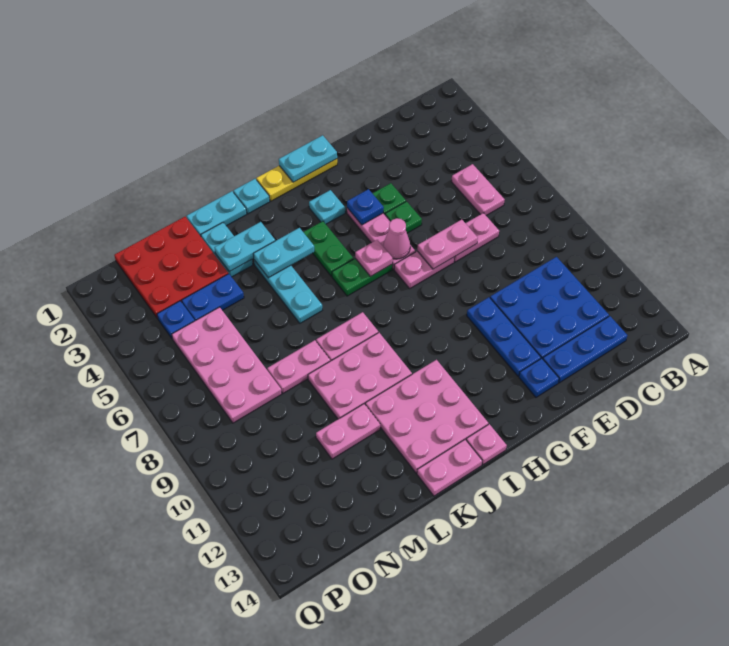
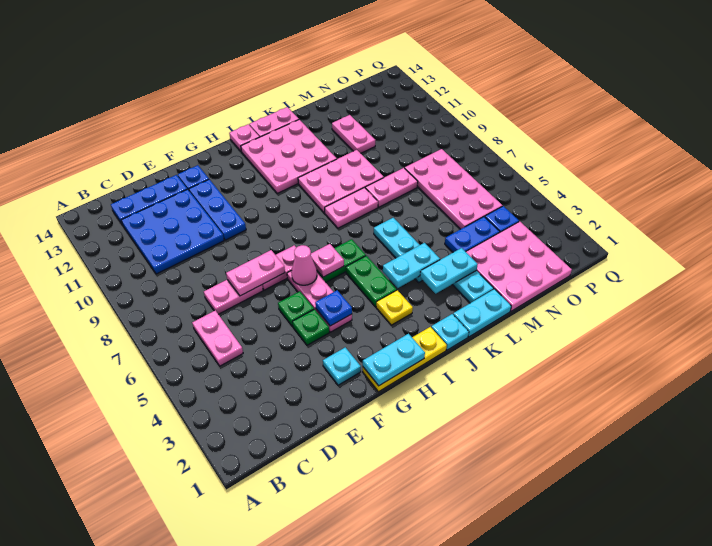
cyan plate H3 level 1 -> cyan plate F2 level 1
none -> yellow plate I3 level 1
pink plate L11:M11 level 1 -> pink plate M11:M12 level 1
red plate M1:O3 level 1 -> pink plate M1:O3 level 1

